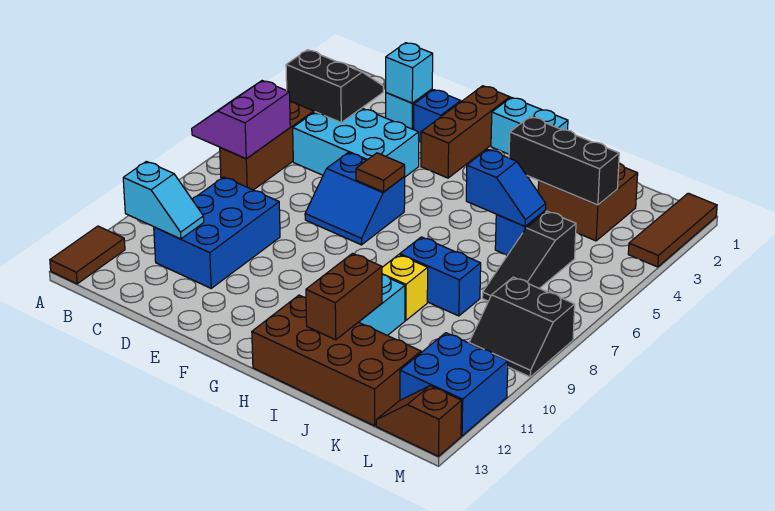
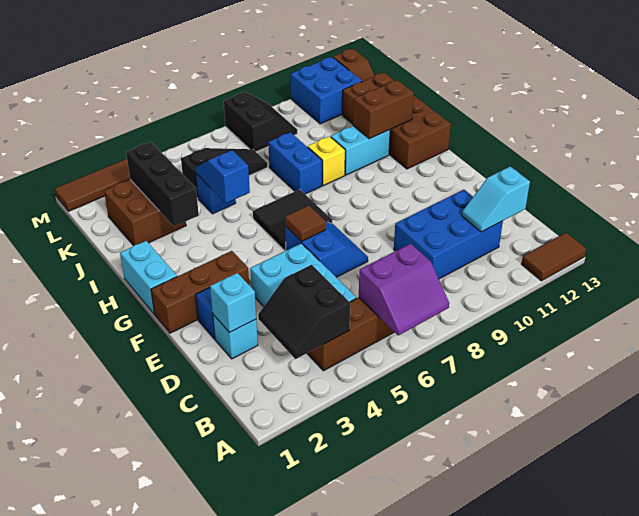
cyan slope B11:C11 level 2 top B -> cyan slope C11:C12 level 2 top 12
none -> black tile G6:H7 level 1

